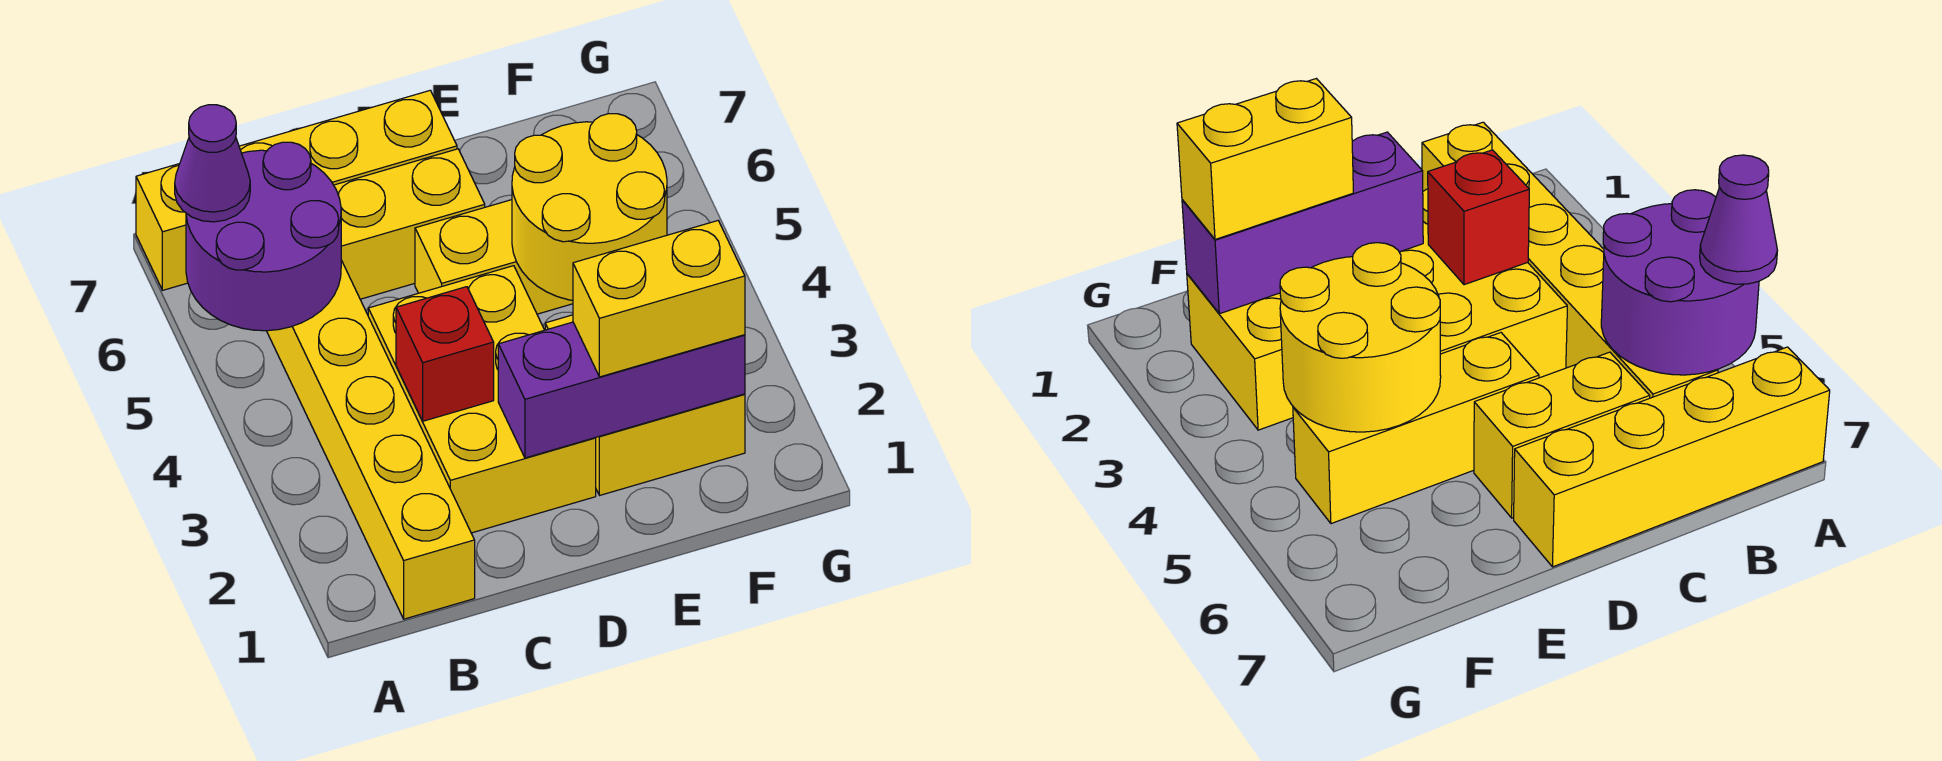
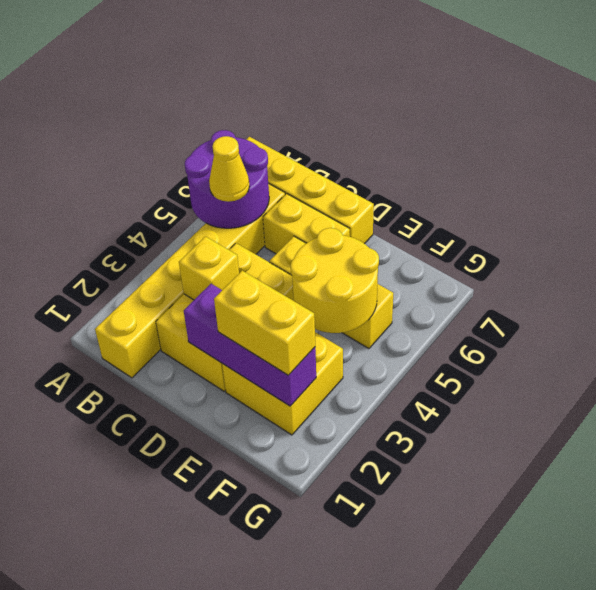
purple cone A6 level 3 -> none
none -> yellow cone B5 level 3
red brick C3 level 2 -> yellow brick C3 level 2

